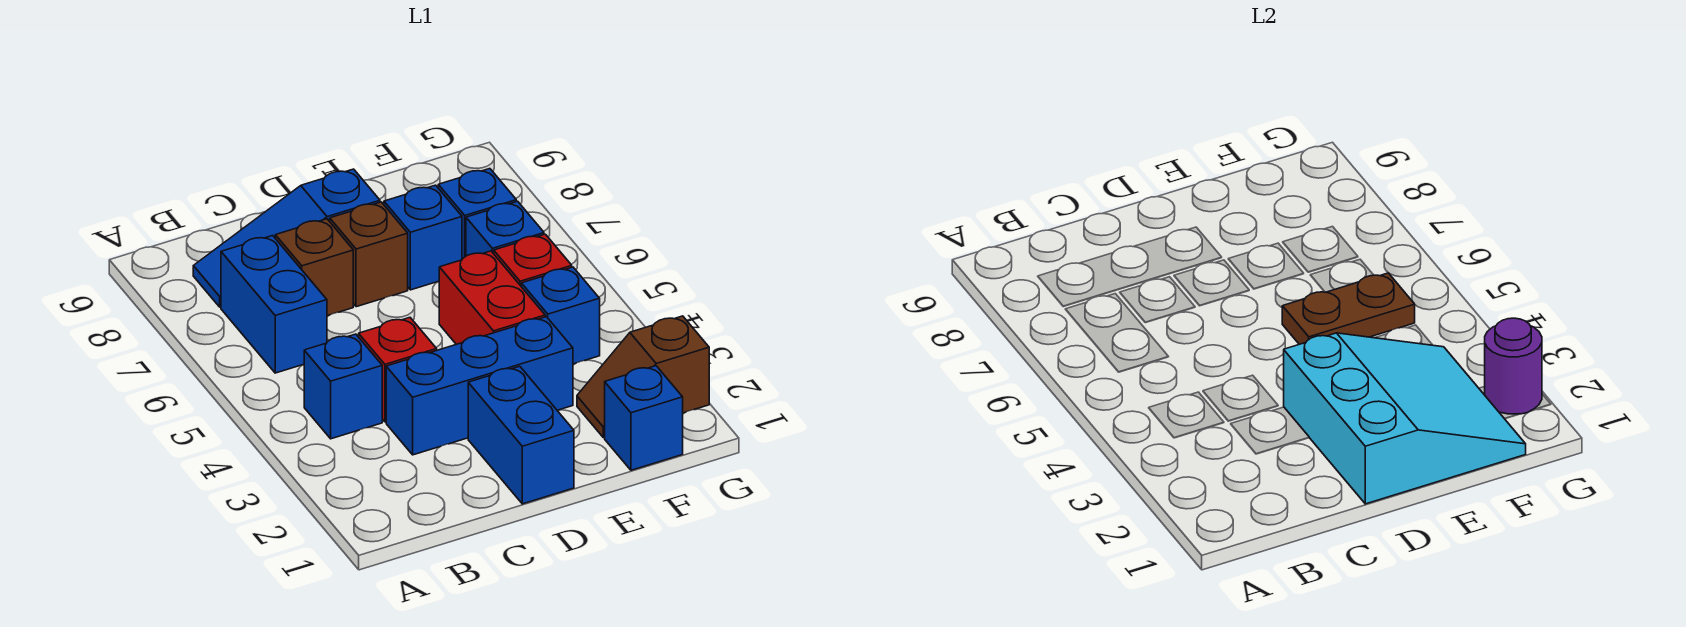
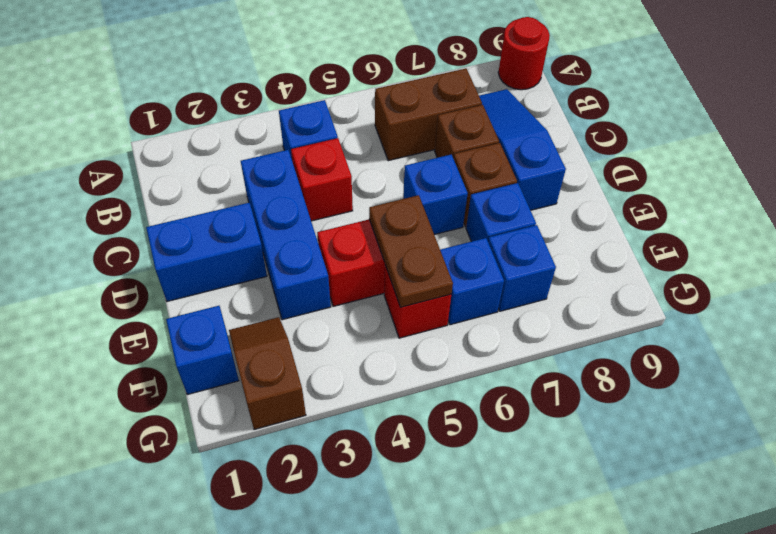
none -> red round brick A9 level 1
blue brick B6:B7 level 1 -> brown brick B6:B7 level 1
cyan slope D1:F3 level 2 top D -> none
blue brick F4 level 1 -> blue brick D6 level 1
purple round brick G2 level 2 -> none

